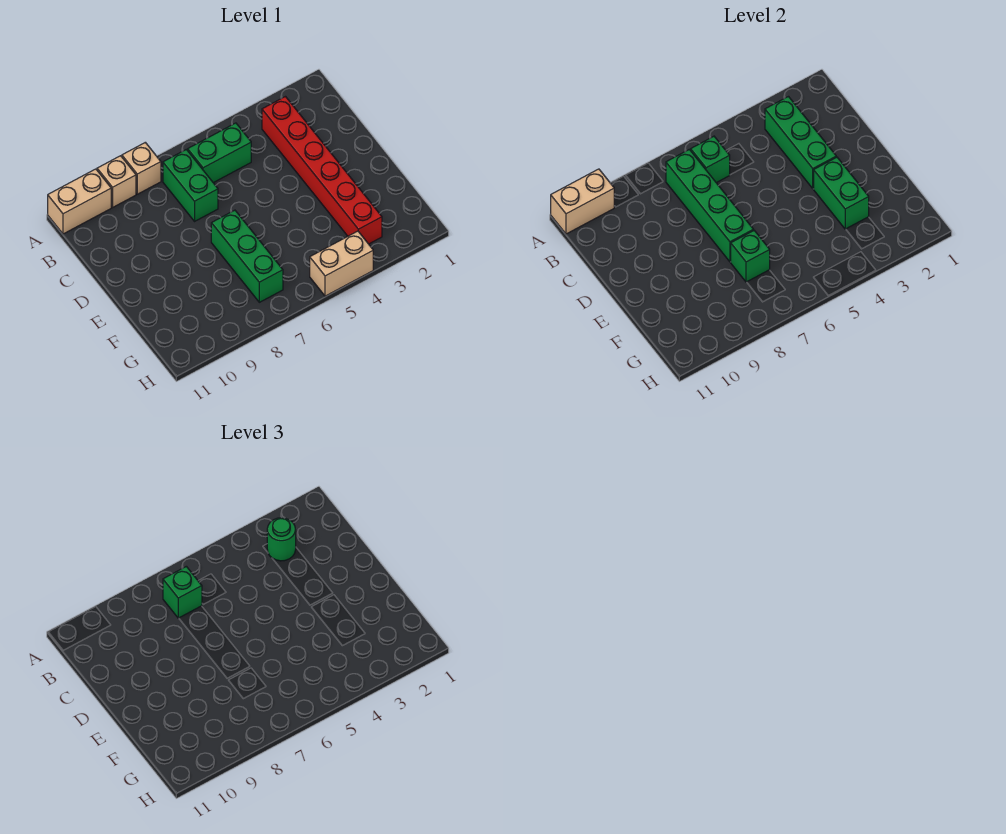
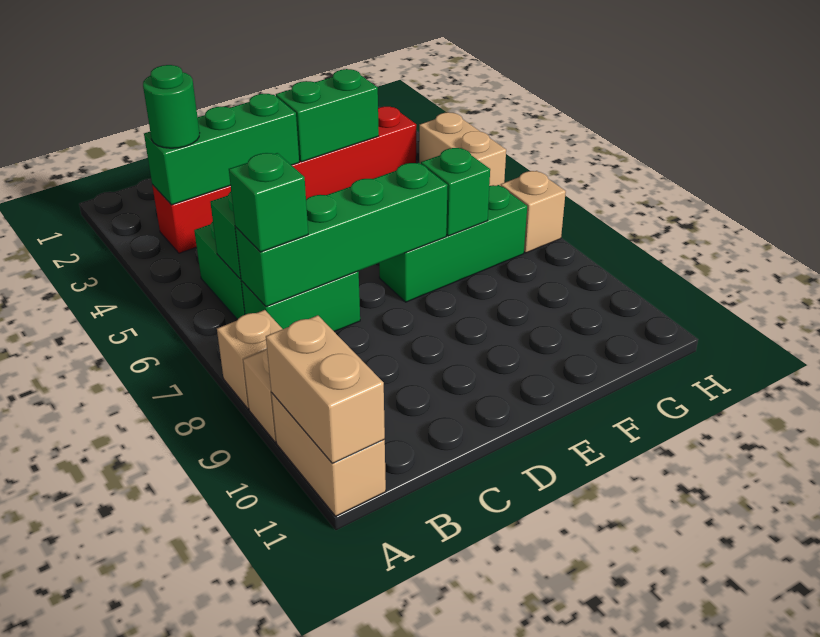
none -> tan brick H7 level 1

